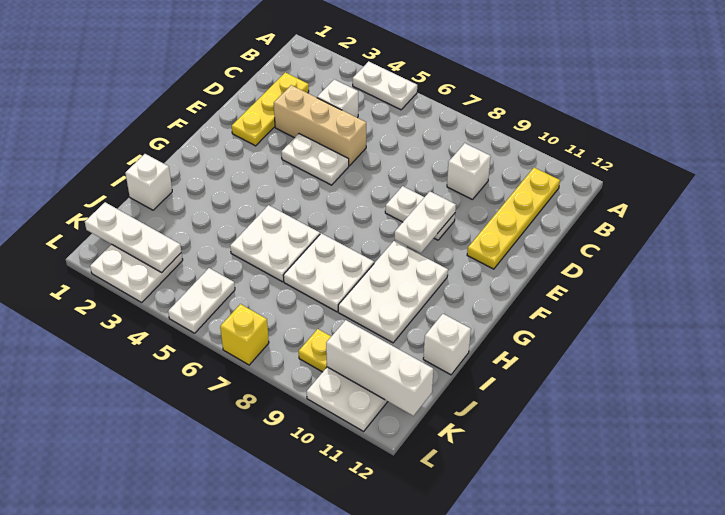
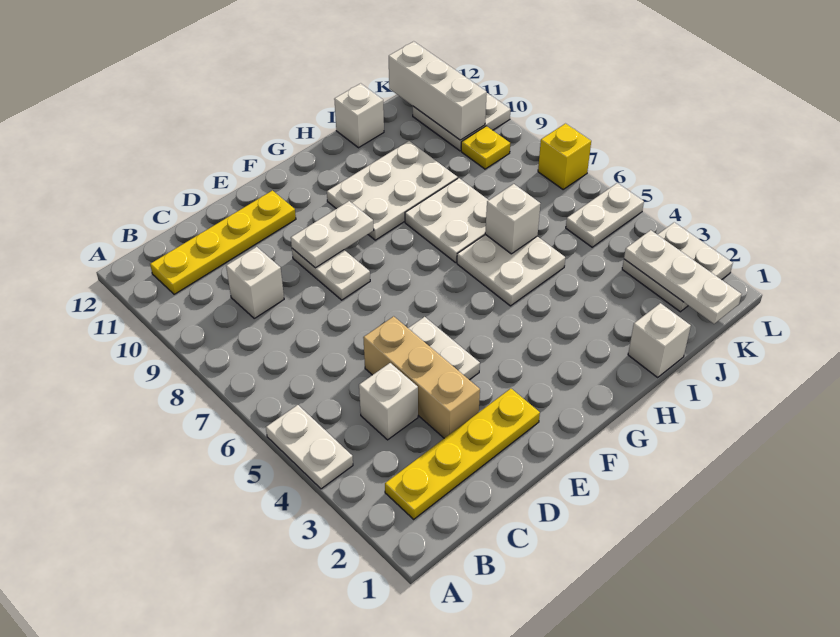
yellow plate C2:E2 level 1 -> yellow plate B2:E2 level 1
none -> white brick I6 level 2

